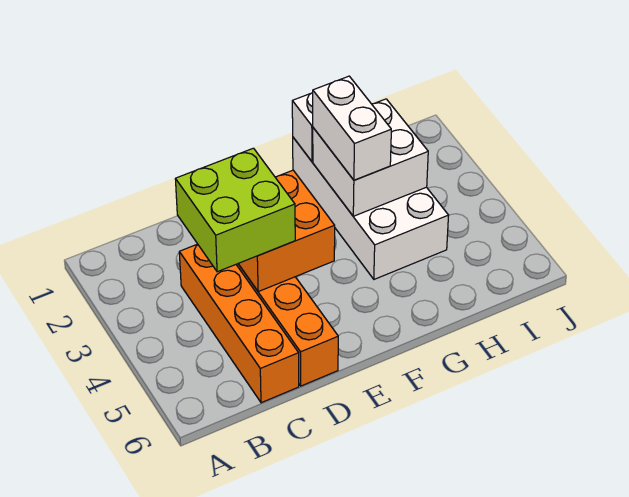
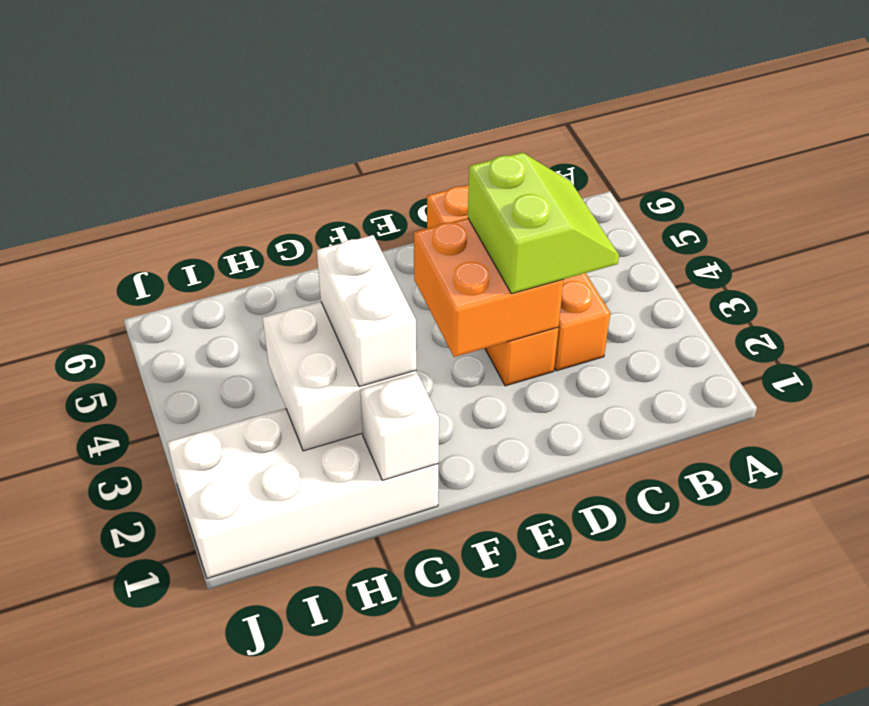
lime brick C3:D4 level 3 -> lime slope C3:D4 level 3 top D
white brick G1:H4 level 1 -> white brick G1:J2 level 1

